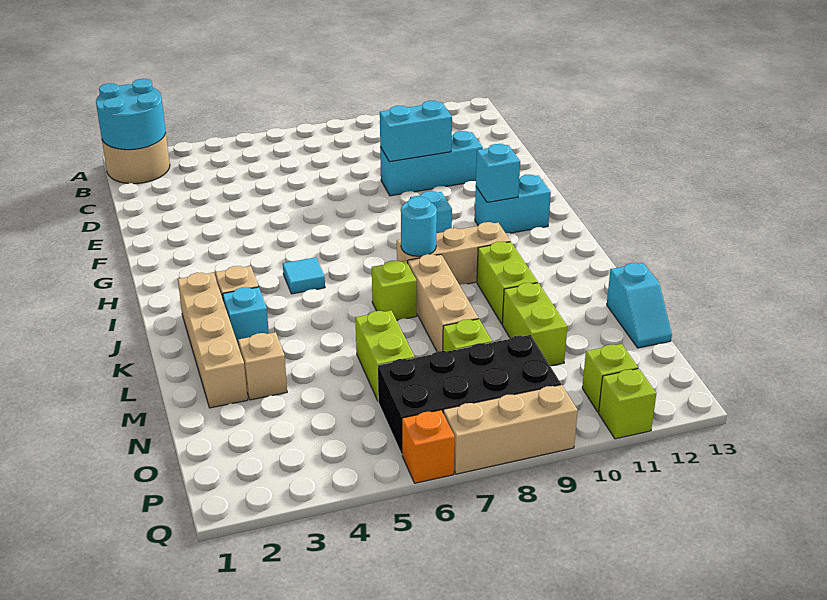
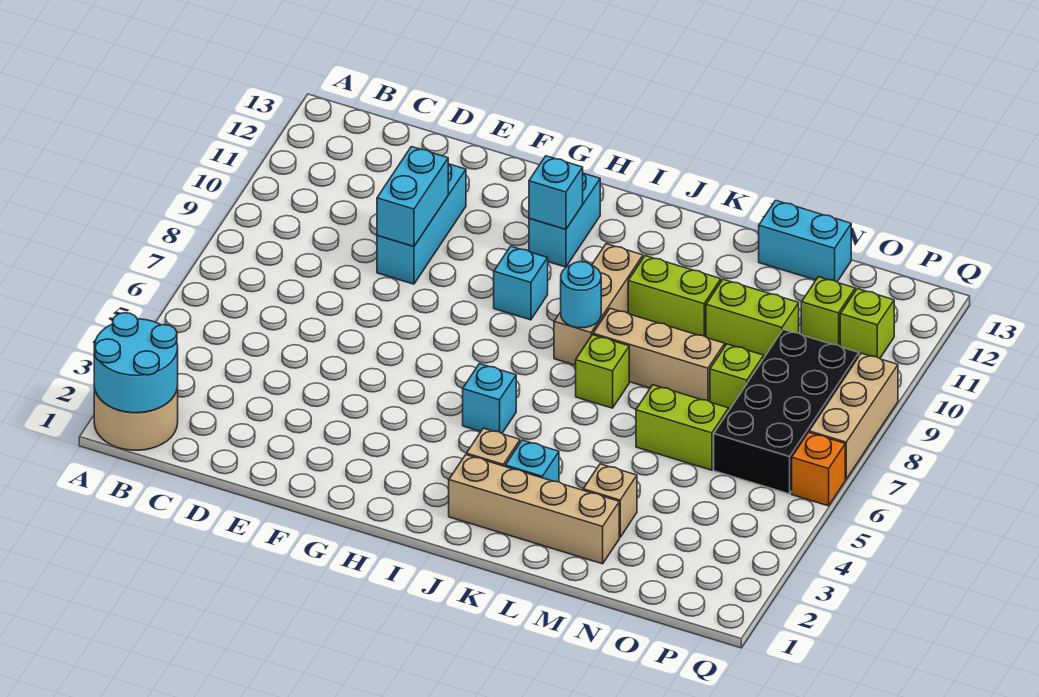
cyan tile I5 level 1 -> cyan brick I5 level 1
cyan slope M13:N13 level 1 top M -> cyan brick M13:N13 level 1
lime brick Q11 level 1 -> lime brick O11 level 1

